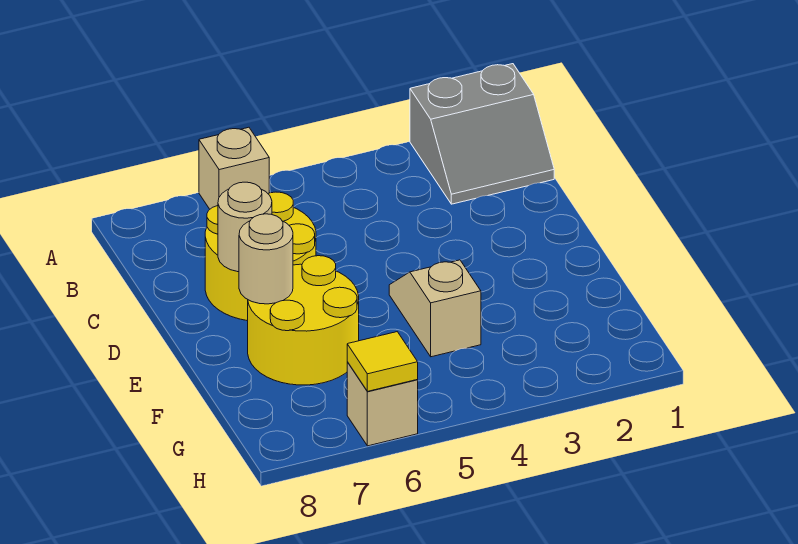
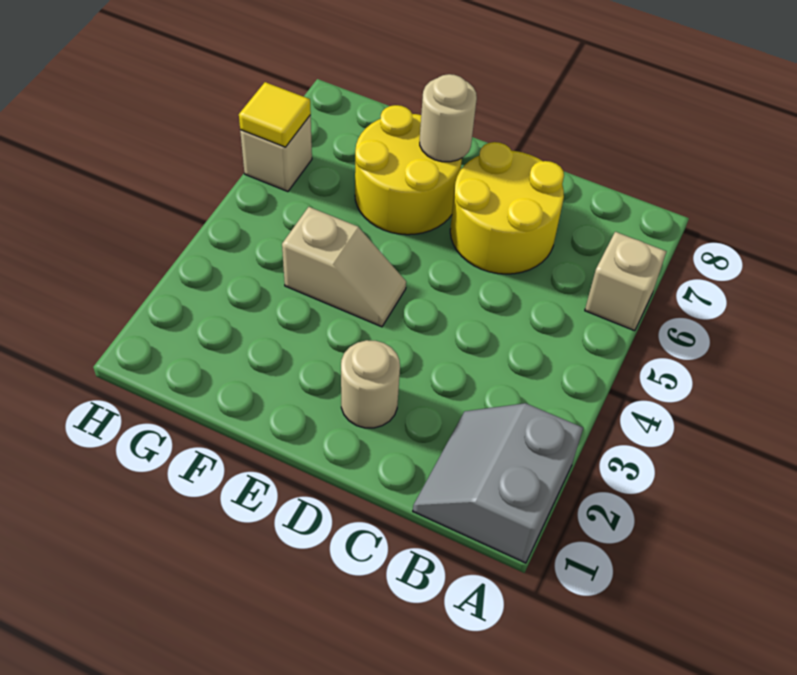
tan round brick D7 level 2 -> tan round brick D2 level 1

